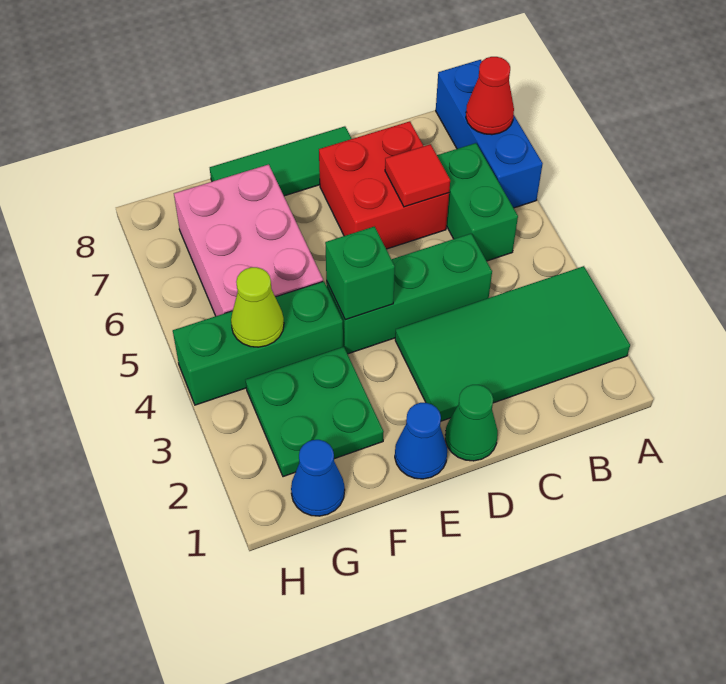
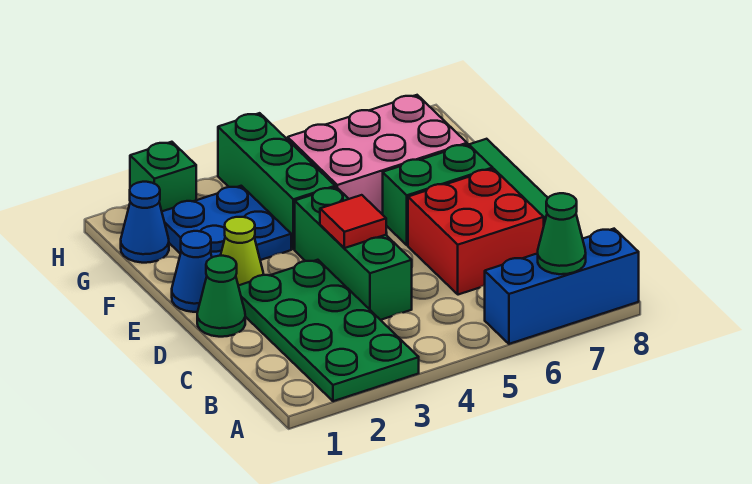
green tile A2:D3 level 1 -> green plate A2:D3 level 1
red cone A7 level 2 -> green cone A7 level 2
green brick B5:B6 level 1 -> green brick E6:E7 level 1
red tile C6 level 2 -> red tile D4 level 2
green brick E4 level 2 -> green brick H2 level 1
green plate F2:G3 level 1 -> blue plate F2:G3 level 1
lime cone G4 level 2 -> lime cone E2 level 1

